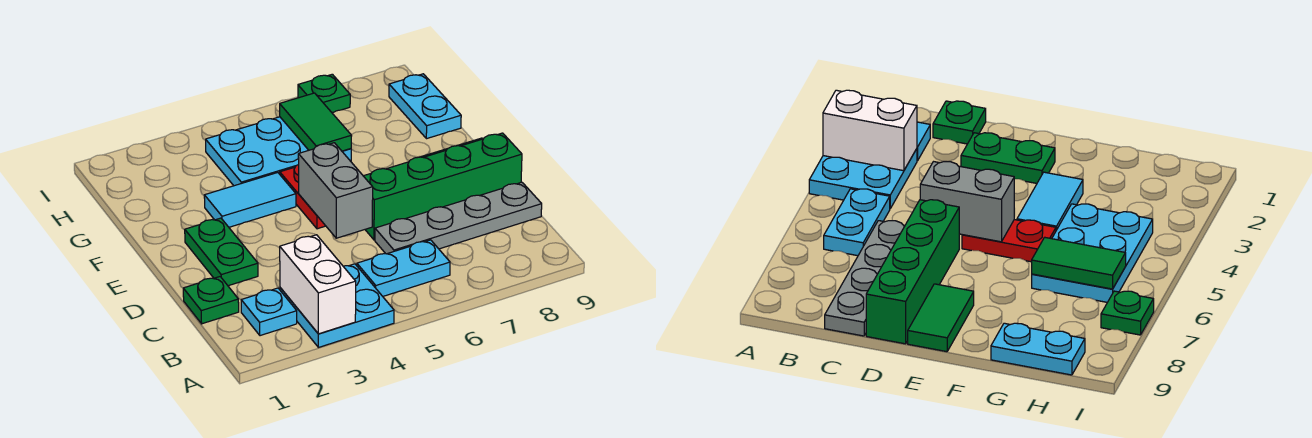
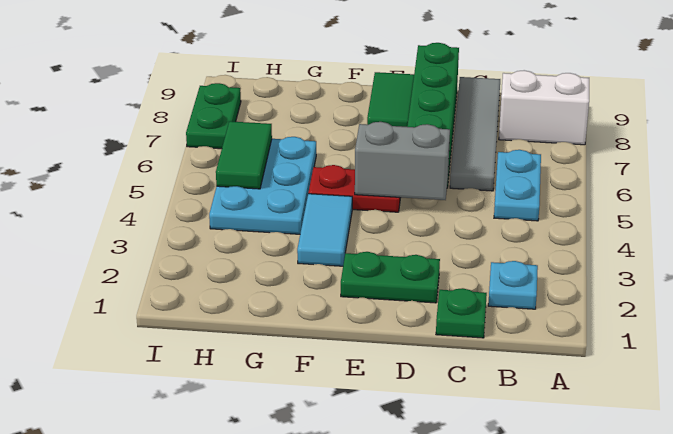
cyan plate A3:B4 level 1 -> none
white brick A3:B3 level 2 -> white brick A8:B8 level 1
grey plate C6:C9 level 1 -> grey tile C6:C9 level 1
green tile G6:H6 level 2 -> green tile H5:H6 level 2
cyan plate G9:H9 level 1 -> none
green plate I7 level 1 -> green plate I7:I8 level 1

